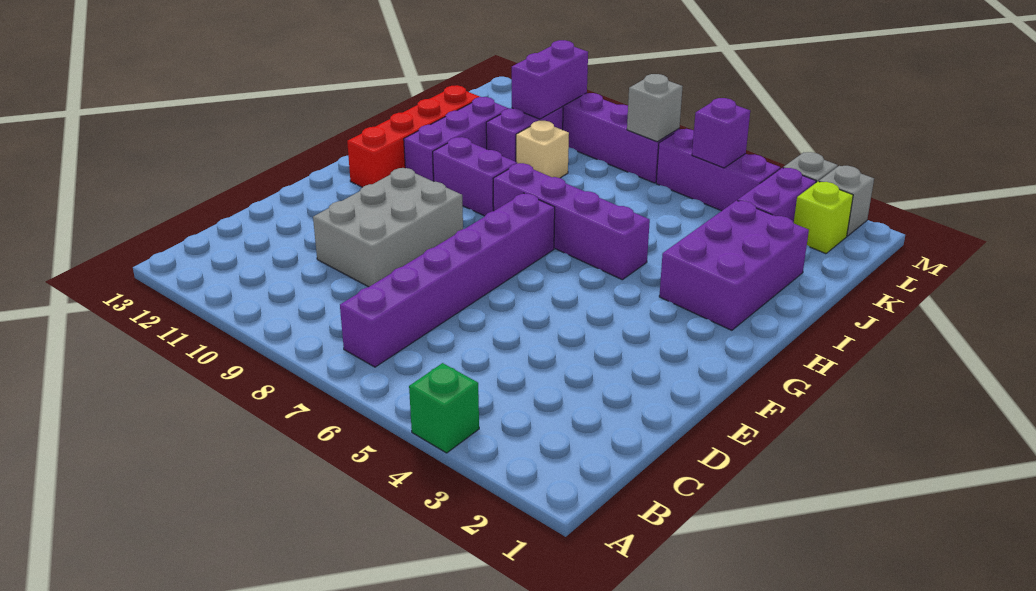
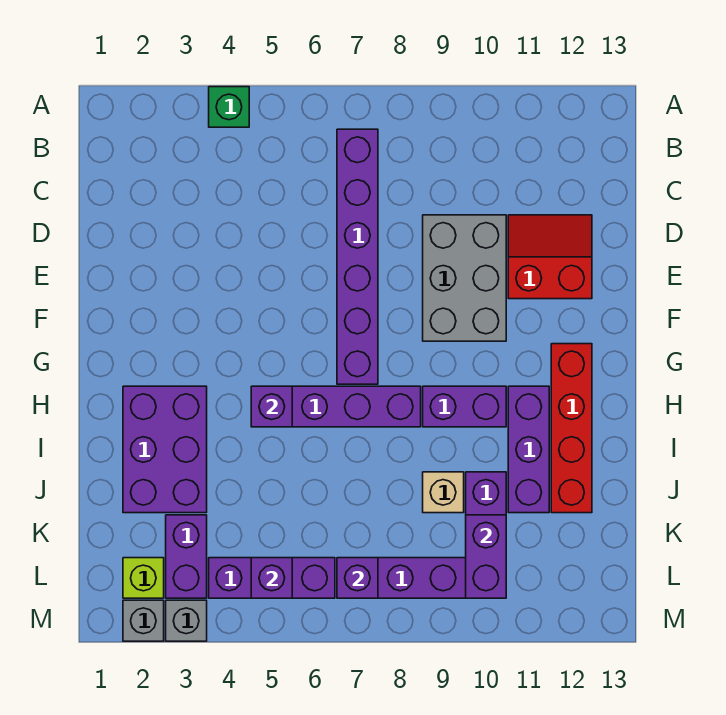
none -> red slope D11:E12 level 1 top E
none -> purple brick H5 level 2
grey brick L7 level 2 -> purple brick L7 level 2

